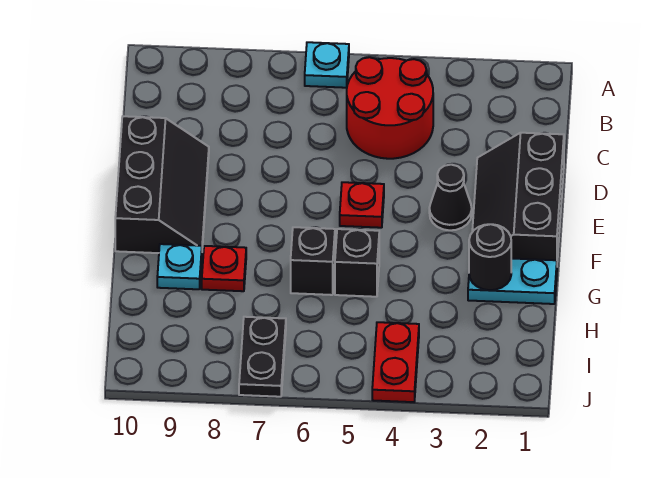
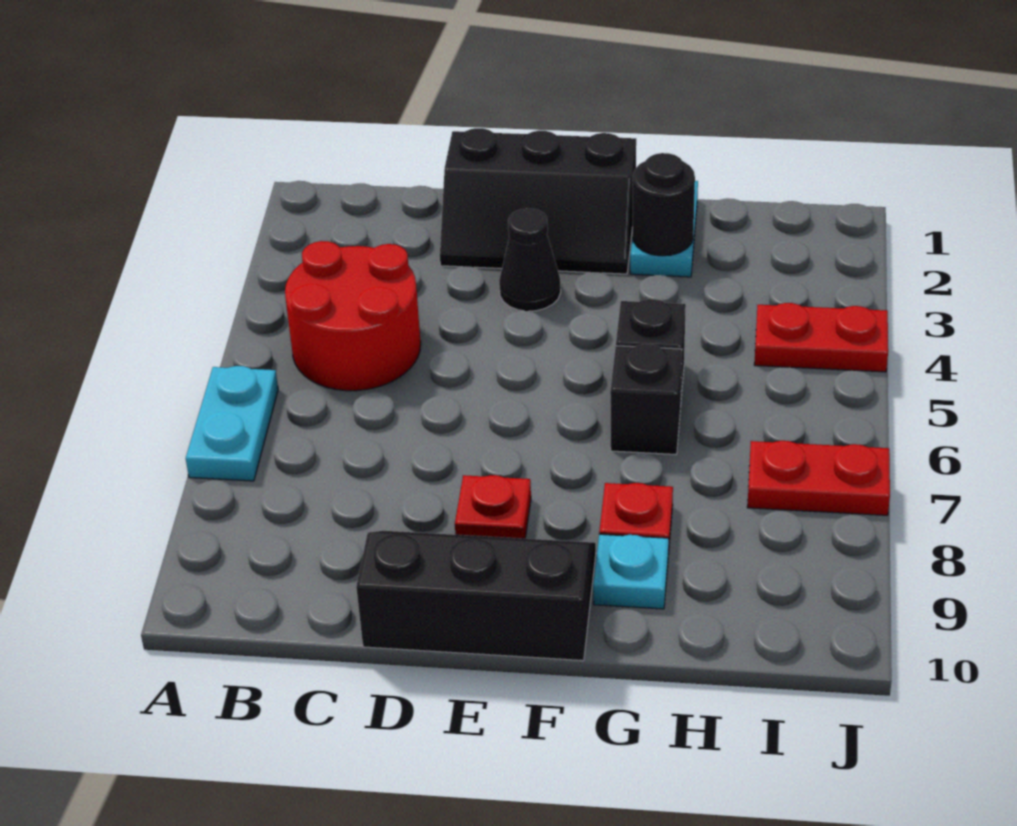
cyan plate A6 level 1 -> cyan plate A6:A7 level 1
red plate E5 level 1 -> red plate E8 level 1
black plate I7:J7 level 1 -> red plate I7:J7 level 1

